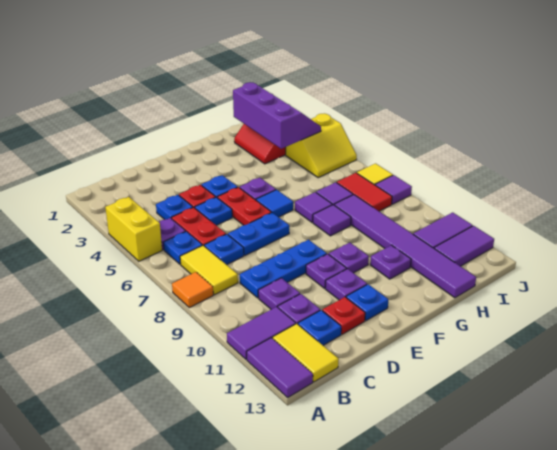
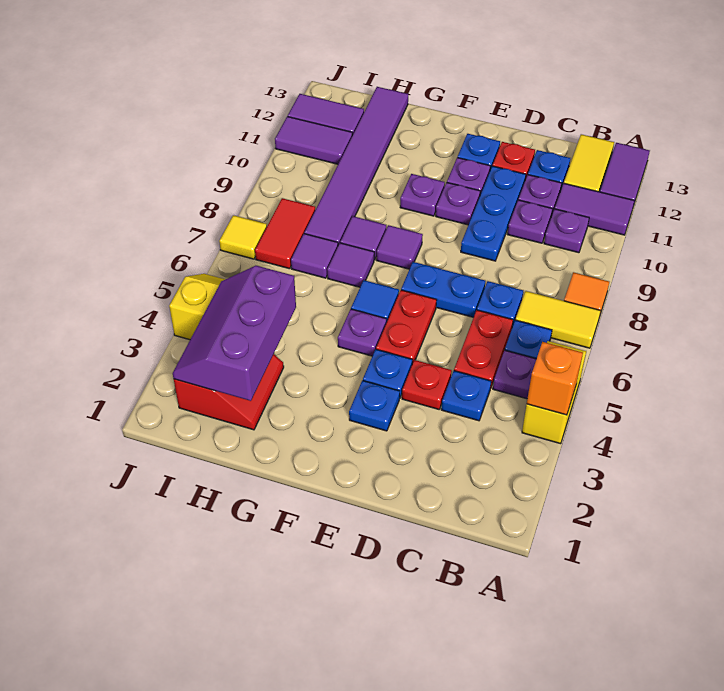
none -> orange brick A4 level 2
yellow tile B7:B8 level 1 -> yellow tile A7:B7 level 1
blue plate C9:E9 level 1 -> blue plate D9:D11 level 1
blue plate D5 level 1 -> blue plate E3 level 1
purple plate G11 level 1 -> purple plate B10 level 1
purple tile J8 level 1 -> purple tile F8 level 1

